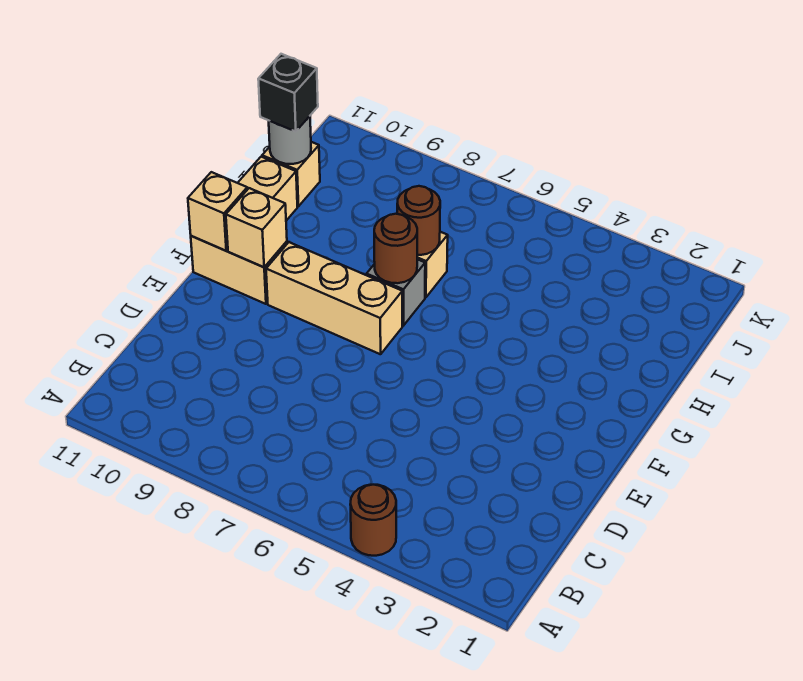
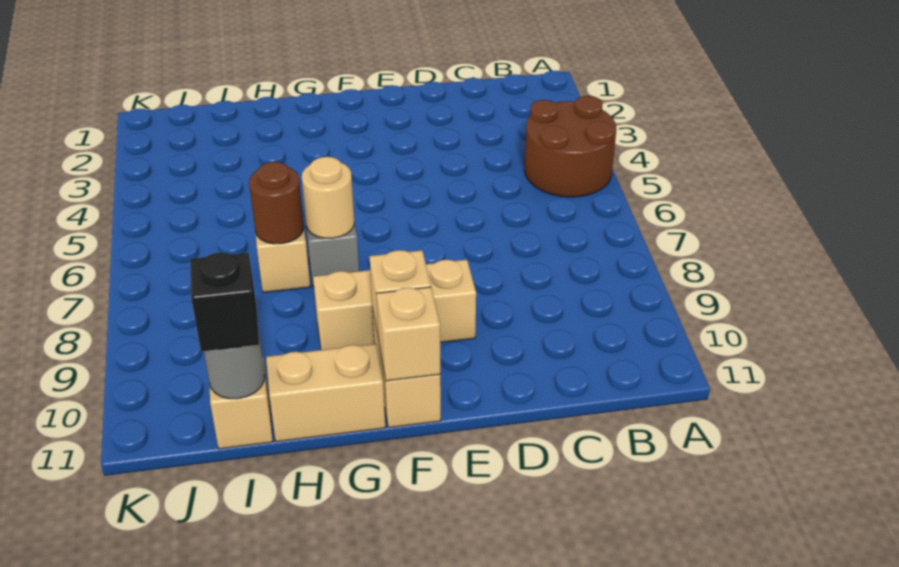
brown round brick A4 level 1 -> brown round brick A4:B5 level 1
tan brick F7:F9 level 1 -> tan brick E9:G9 level 1
brown round brick G7 level 2 -> tan round brick G7 level 2

